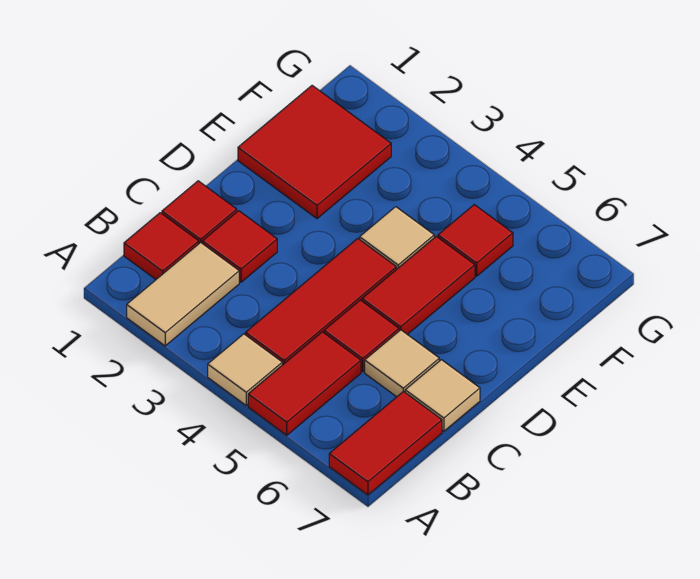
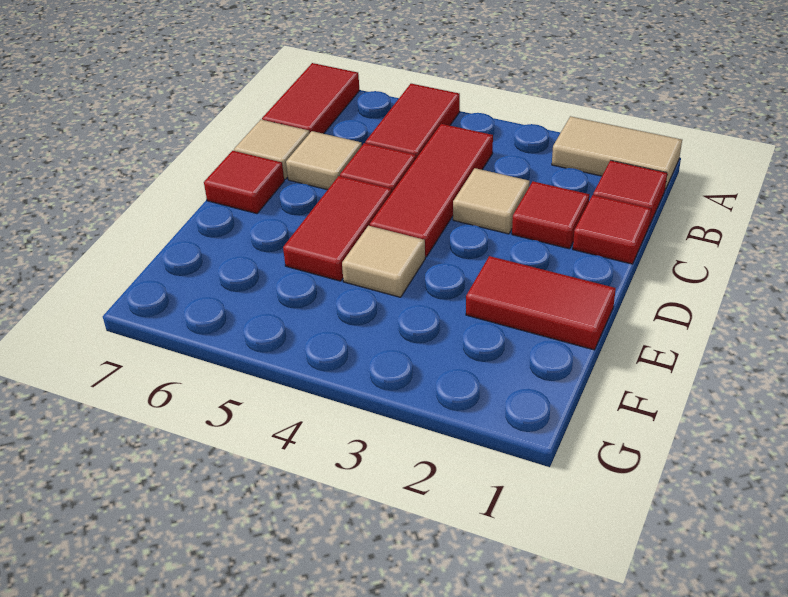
tan tile A2:B2 level 1 -> tan tile A1:A2 level 1
tan tile A4 level 1 -> tan tile C3 level 1
red tile E1:F2 level 1 -> red tile E1:E2 level 1
red tile F5 level 1 -> red tile D7 level 1

